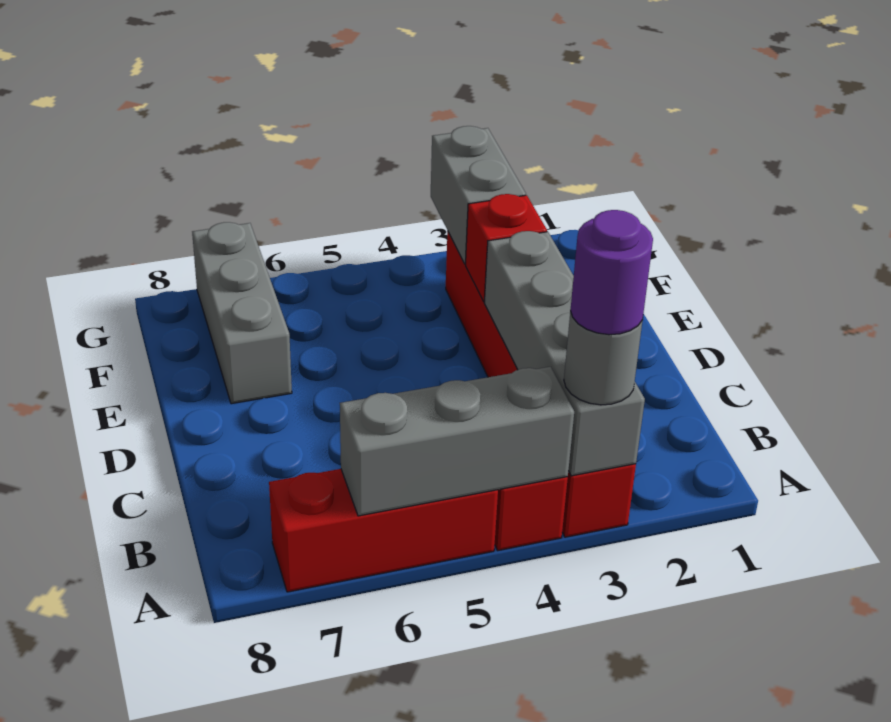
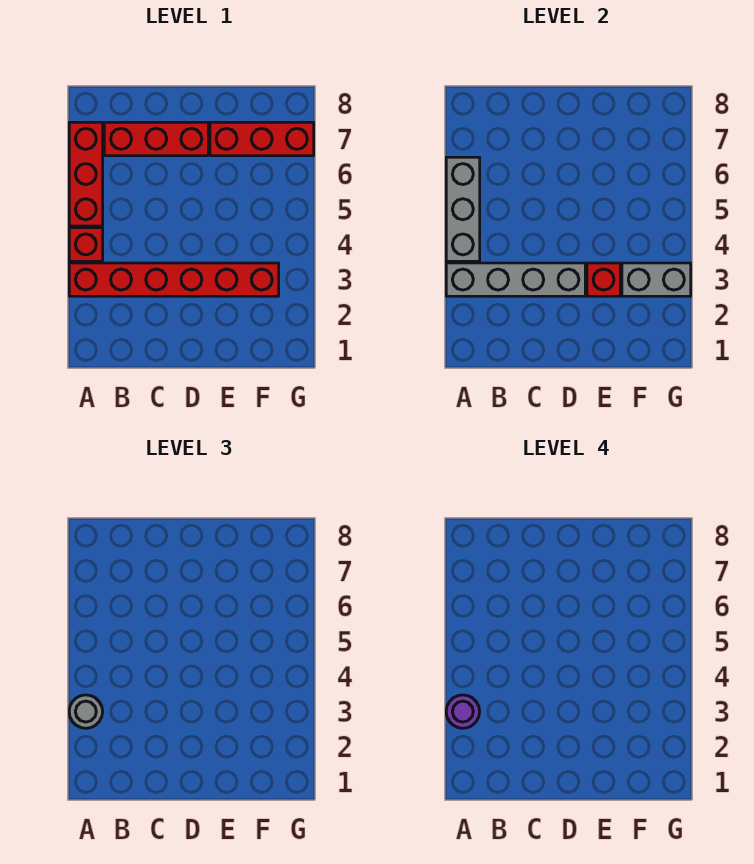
none -> red brick B7:D7 level 1
grey brick E7:G7 level 1 -> red brick E7:G7 level 1

